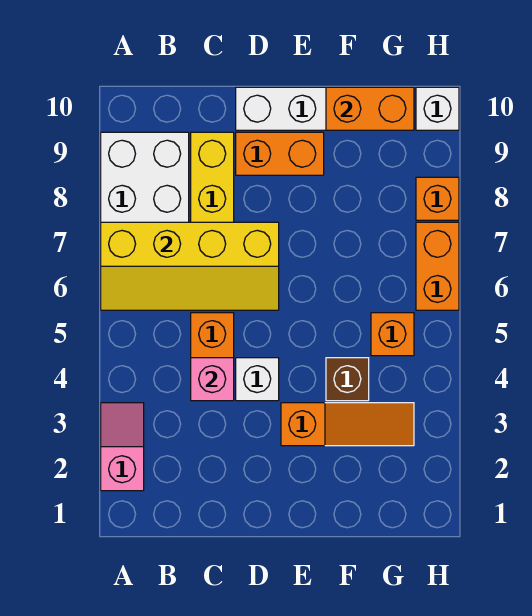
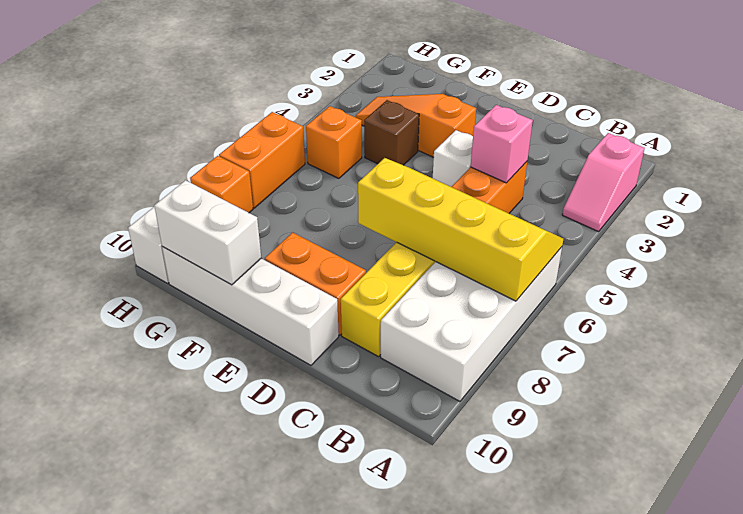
orange brick F10:G10 level 2 -> white brick F10:G10 level 2

